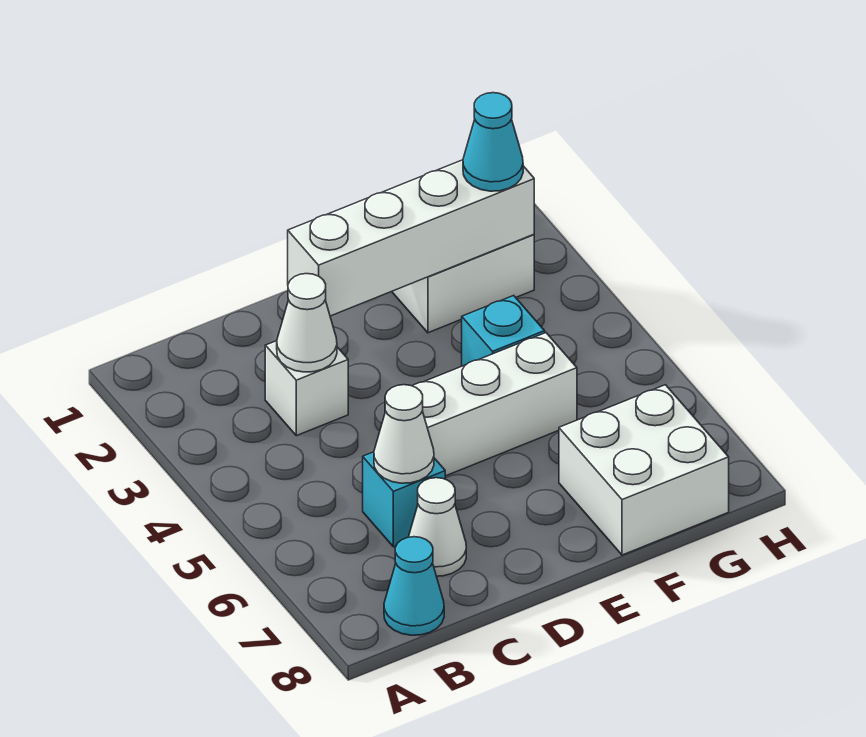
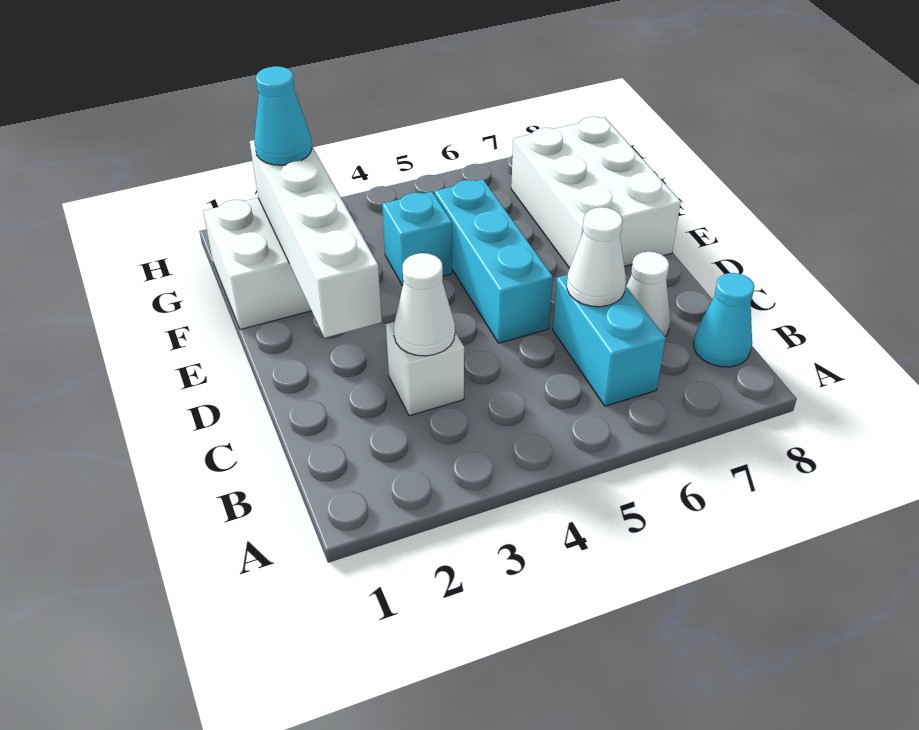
cyan brick C6 level 1 -> cyan brick B6:C6 level 1
white brick D5:F5 level 1 -> cyan brick D5:F5 level 1
white brick F7:G8 level 1 -> white brick E7:G8 level 1

